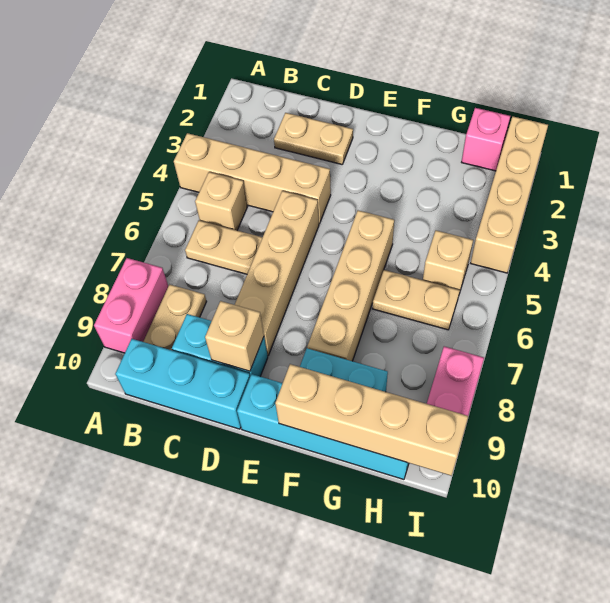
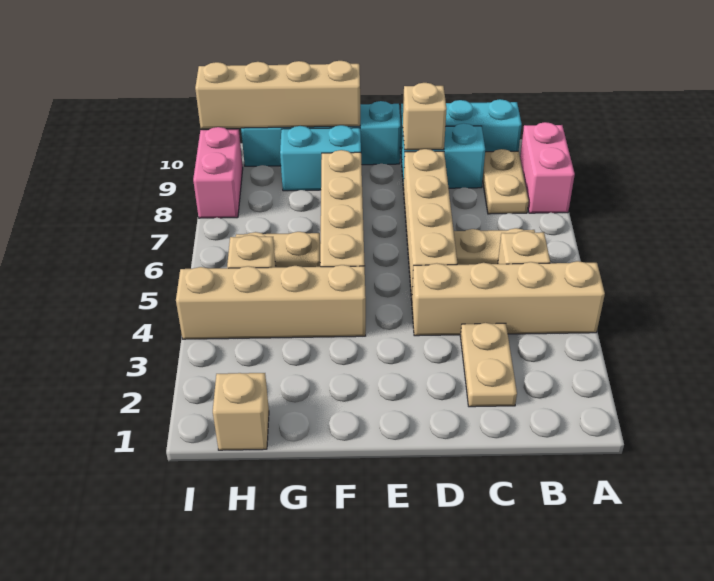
tan plate C2:D2 level 1 -> tan plate C2:C3 level 1
pink brick H1 level 1 -> tan brick H1 level 1
tan brick I1:I4 level 1 -> tan brick F4:I4 level 1

